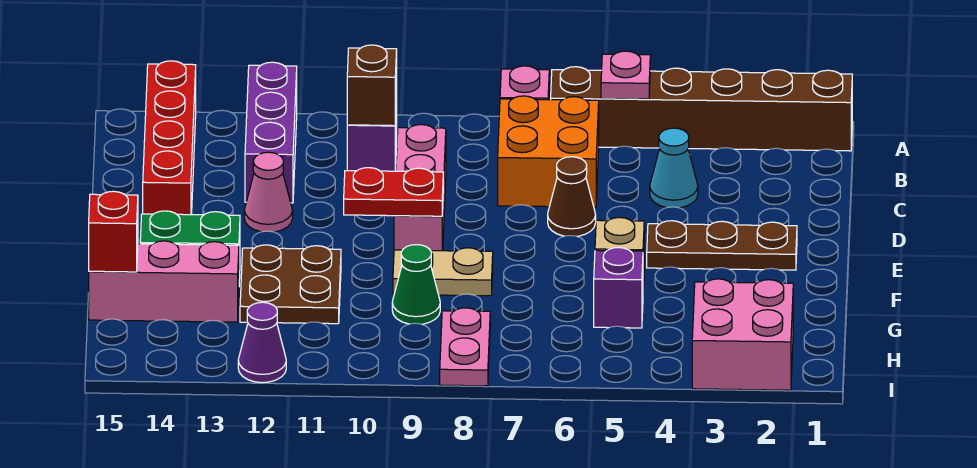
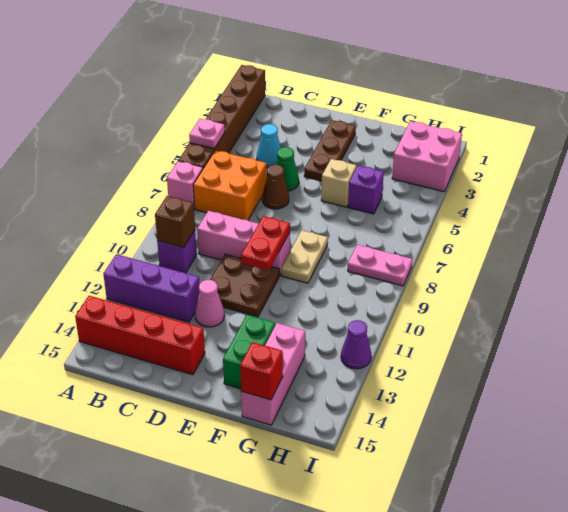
brown plate F11:G12 level 1 -> brown plate D10:E11 level 1
green cone G9 level 1 -> green cone D5 level 1

